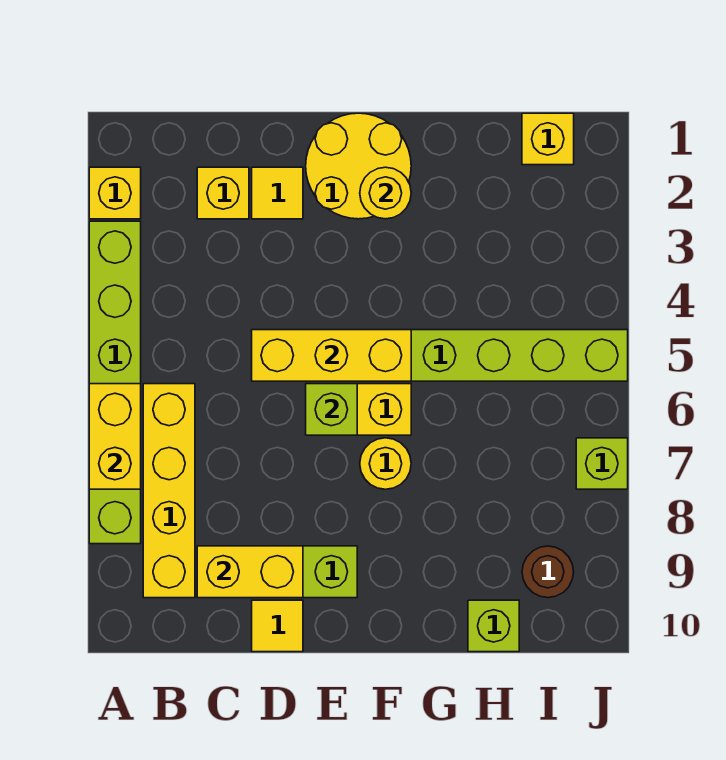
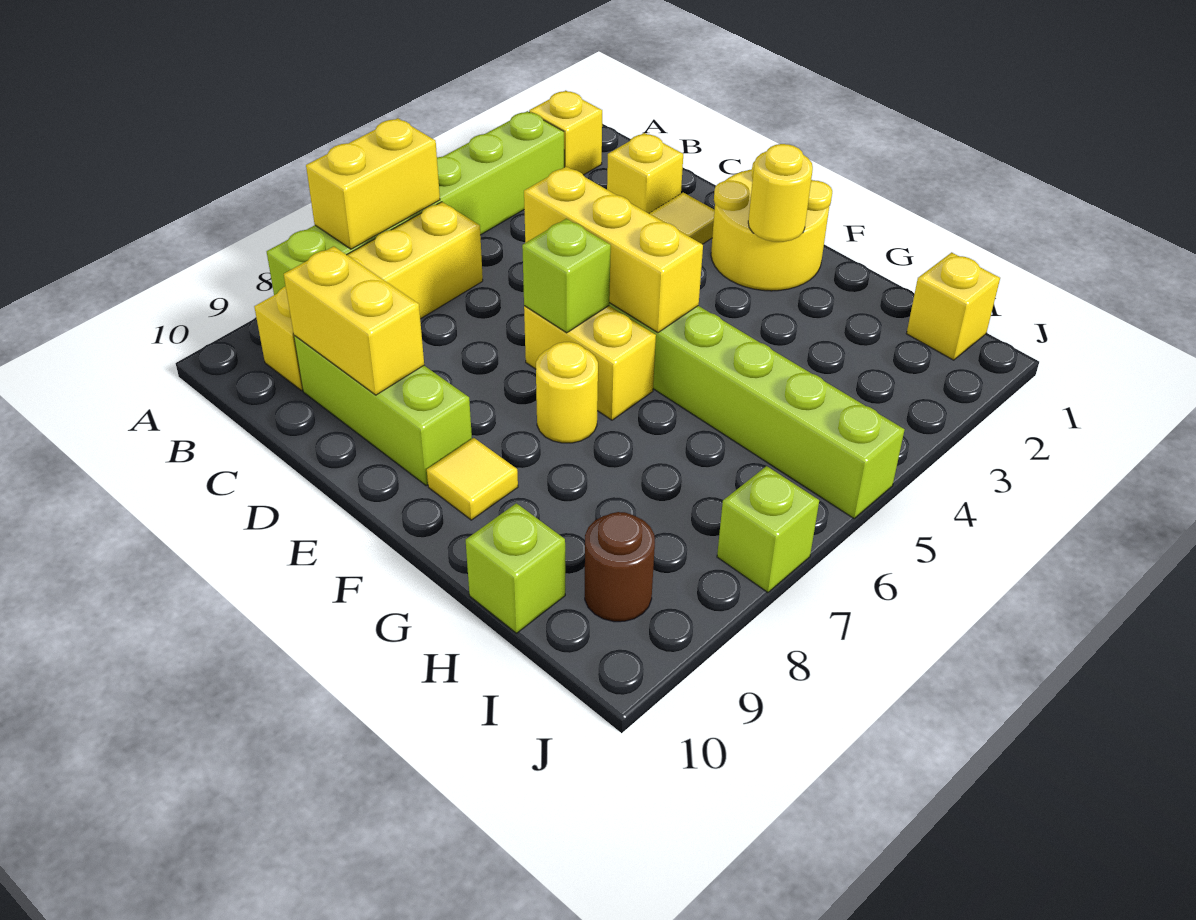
yellow tile D10 level 1 -> yellow tile F9 level 1

